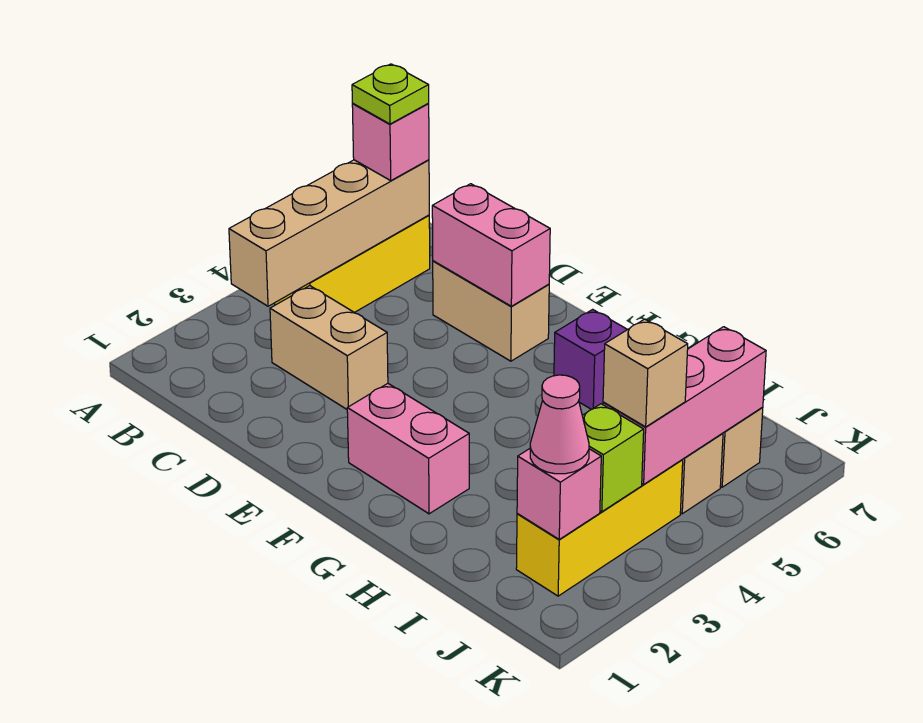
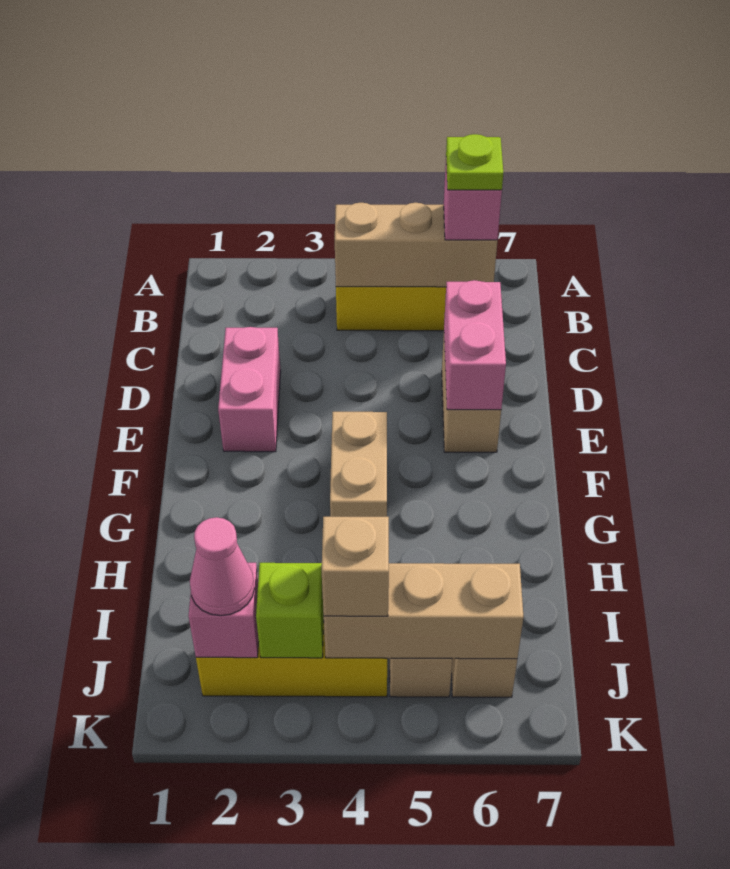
tan brick B3:B6 level 2 -> tan brick B4:B6 level 2
tan brick C3:D3 level 1 -> tan brick F4:G4 level 1
pink brick F2:G2 level 1 -> pink brick D2:E2 level 1
purple brick G6 level 1 -> none
pink brick J4:J6 level 2 -> tan brick J4:J6 level 2

